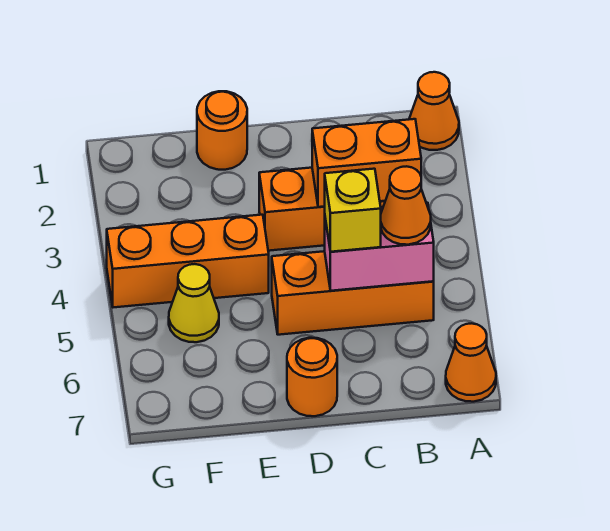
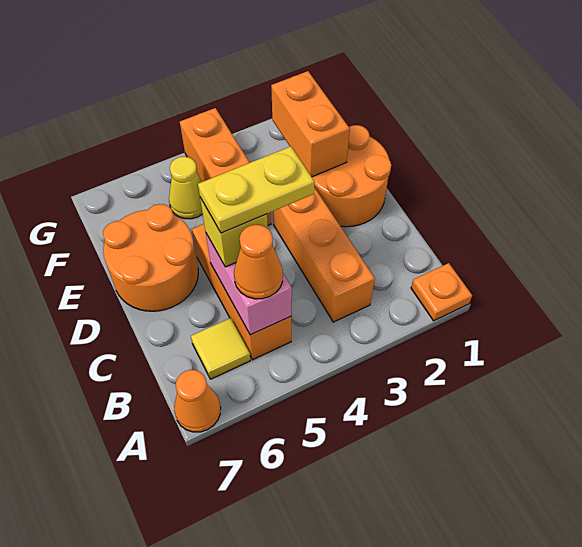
orange cone A1 level 1 -> orange plate A1 level 1
orange brick B3:C3 level 2 -> orange brick E2:F2 level 2
none -> yellow tile B6 level 1
none -> yellow plate C4:C5 level 4
orange round brick D7 level 1 -> orange round brick D6:E7 level 1
orange round brick E1 level 1 -> orange round brick D1:E2 level 1

